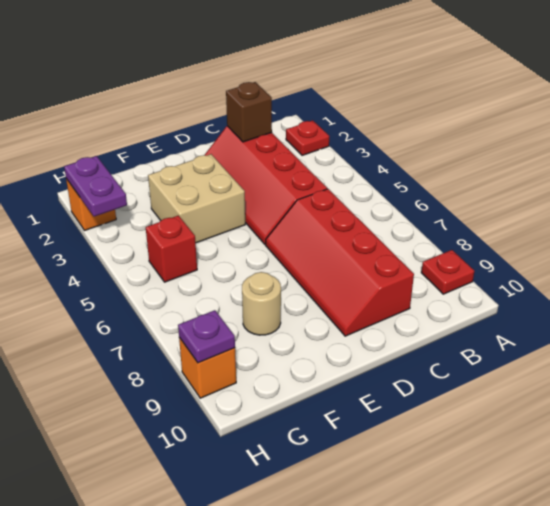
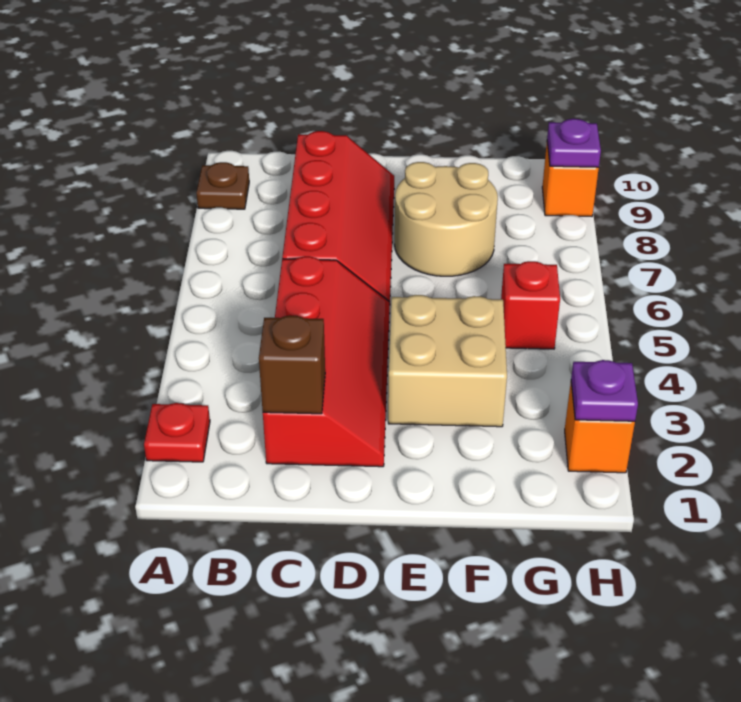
red plate A9 level 1 -> brown plate A9 level 1
tan round brick F8 level 1 -> tan round brick E7:F8 level 1
purple plate H2:H3 level 2 -> purple plate H2 level 2

